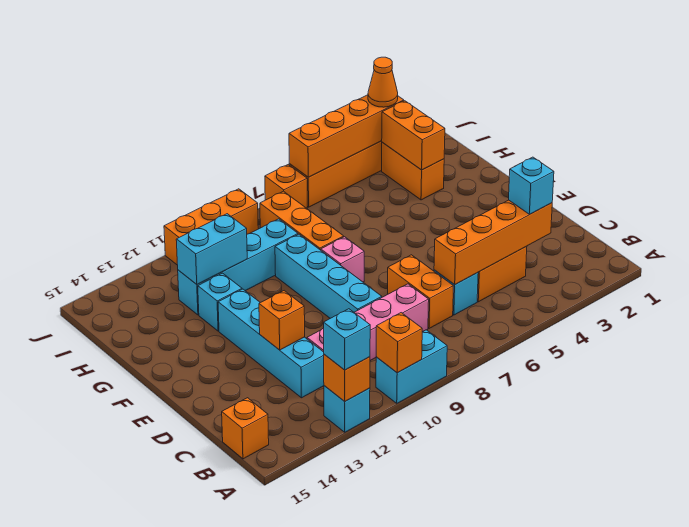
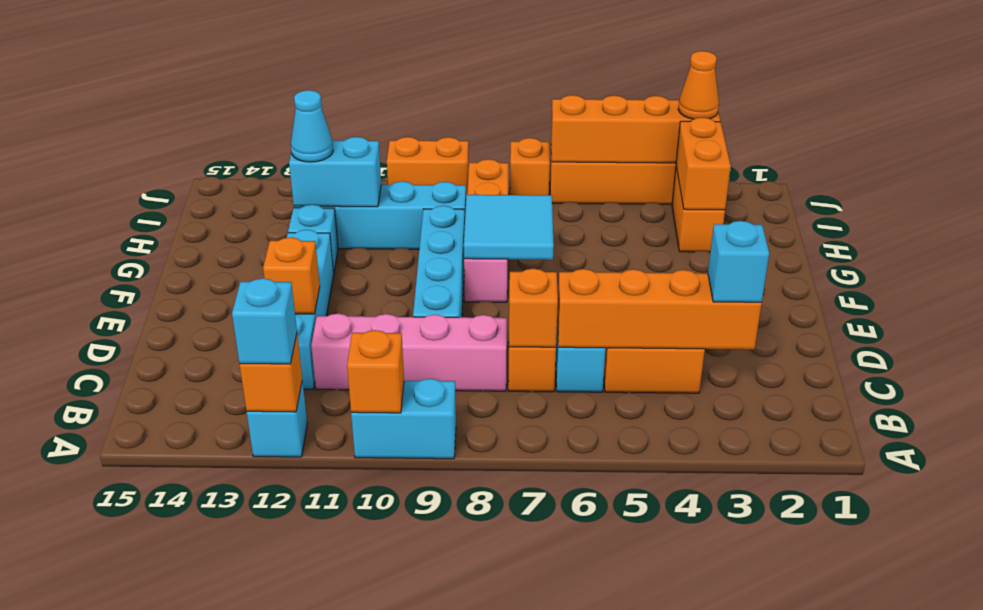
orange brick B15 level 1 -> orange brick C7 level 2
none -> cyan tile F7:G8 level 2
none -> cyan cone H12 level 3
orange brick J9:J11 level 1 -> orange brick J9:J10 level 1

